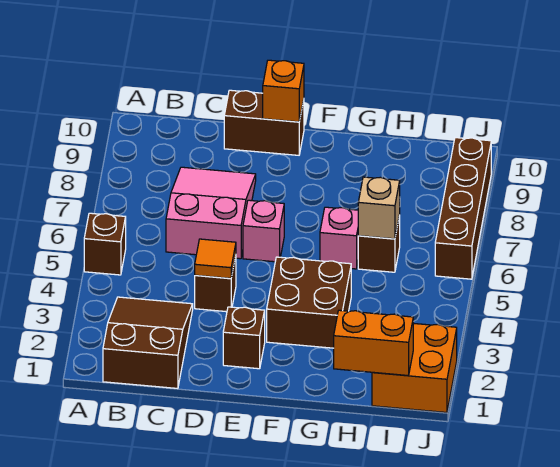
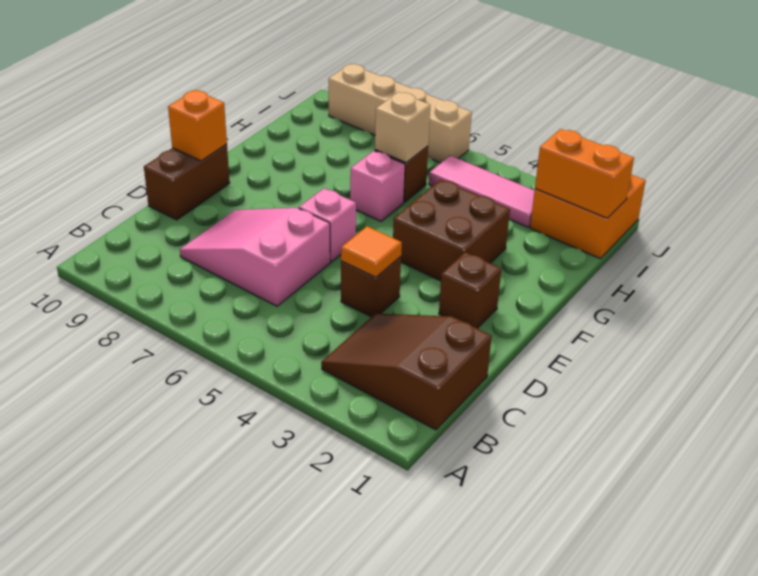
brown brick A5 level 1 -> none
orange brick H1:I1 level 2 -> orange brick I1:I2 level 2
none -> pink tile I3:I5 level 1
brown brick J6:J9 level 1 -> tan brick J6:J9 level 1

